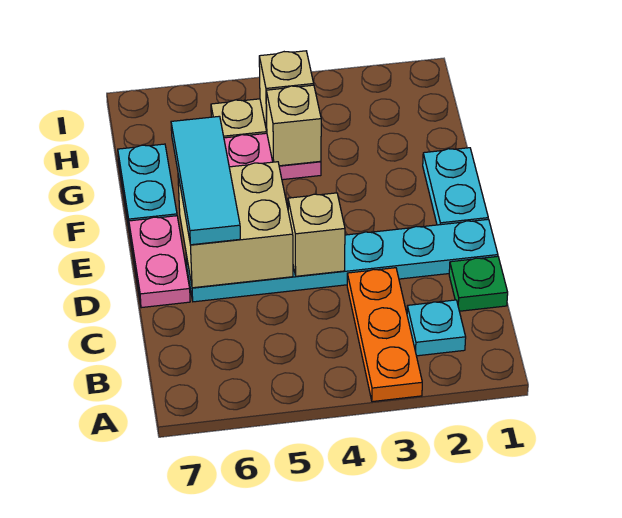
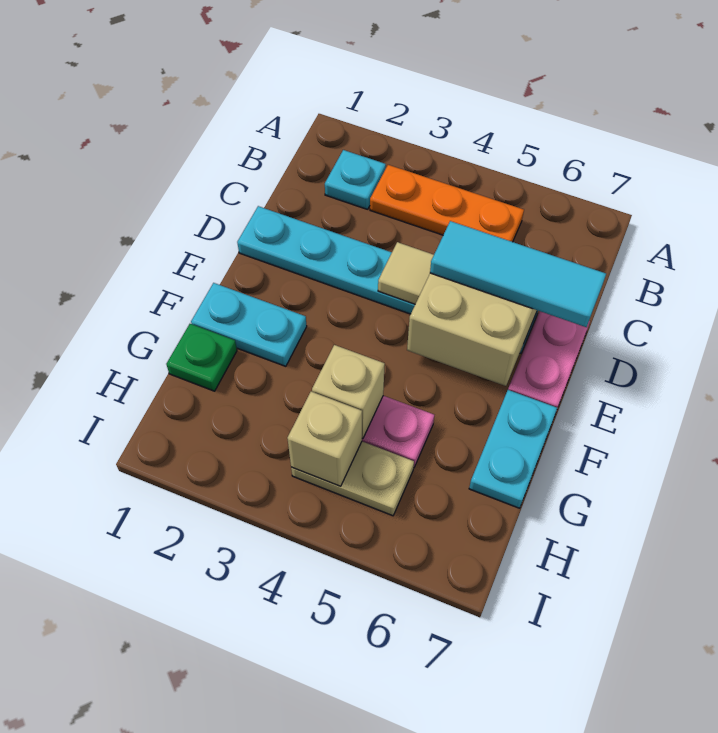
orange plate A3:C3 level 1 -> orange plate B3:B5 level 1
green plate C1 level 1 -> green plate G1 level 1
tan brick D4 level 2 -> tan tile D4 level 2
cyan tile D6:F6 level 3 -> cyan tile D5:D7 level 3
cyan plate E1:F1 level 1 -> cyan plate F1:F2 level 1

